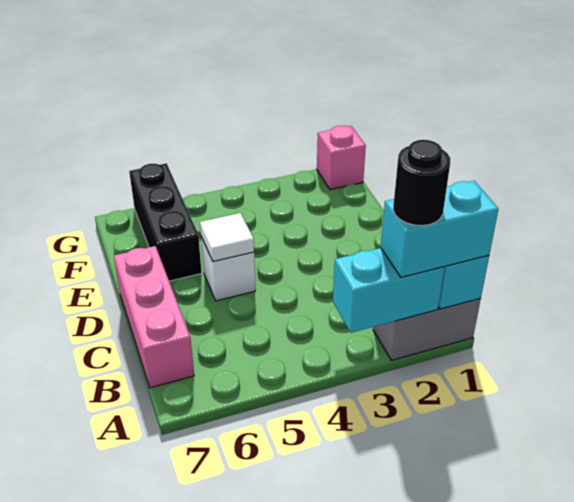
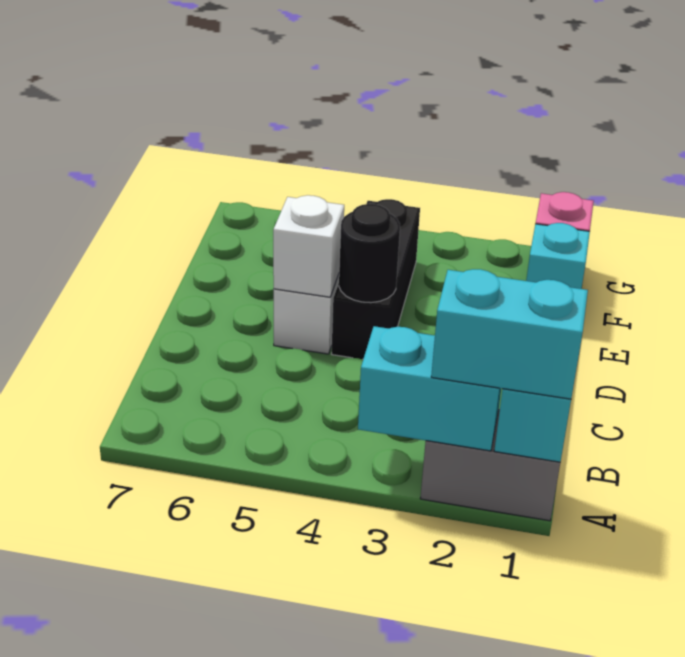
black round brick A2 level 4 -> black round brick D4 level 2
pink brick B7:D7 level 1 -> none
white tile D5 level 2 -> white brick D5 level 2
black brick E6:G6 level 1 -> black brick D4:F4 level 1
none -> cyan brick F1 level 1

